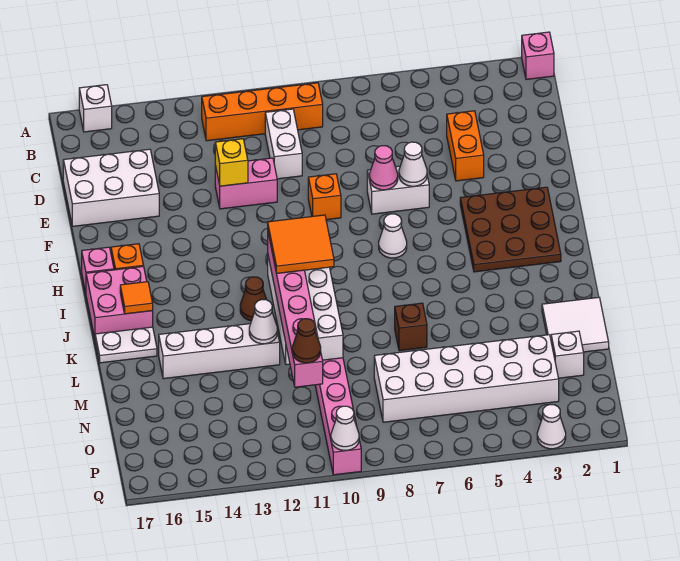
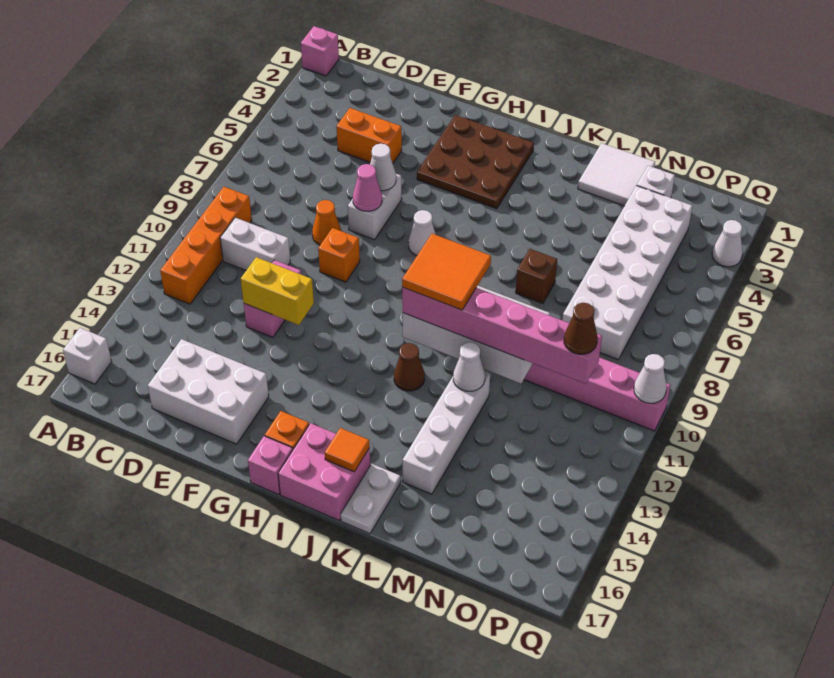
white brick D15:E17 level 1 -> white brick D15:F16 level 1
none -> orange cone E8 level 1
yellow brick E12 level 2 -> yellow brick E12:F12 level 2

